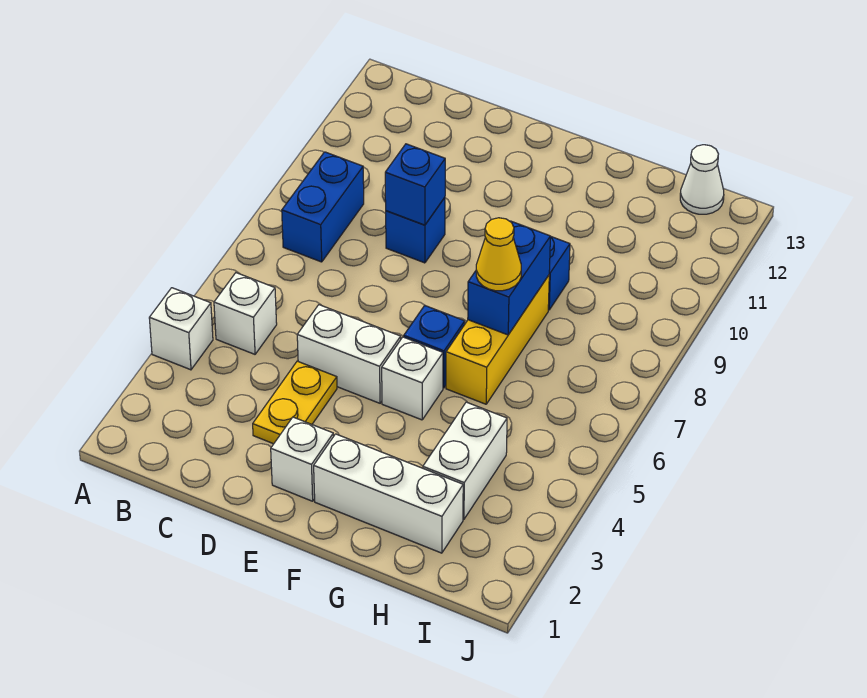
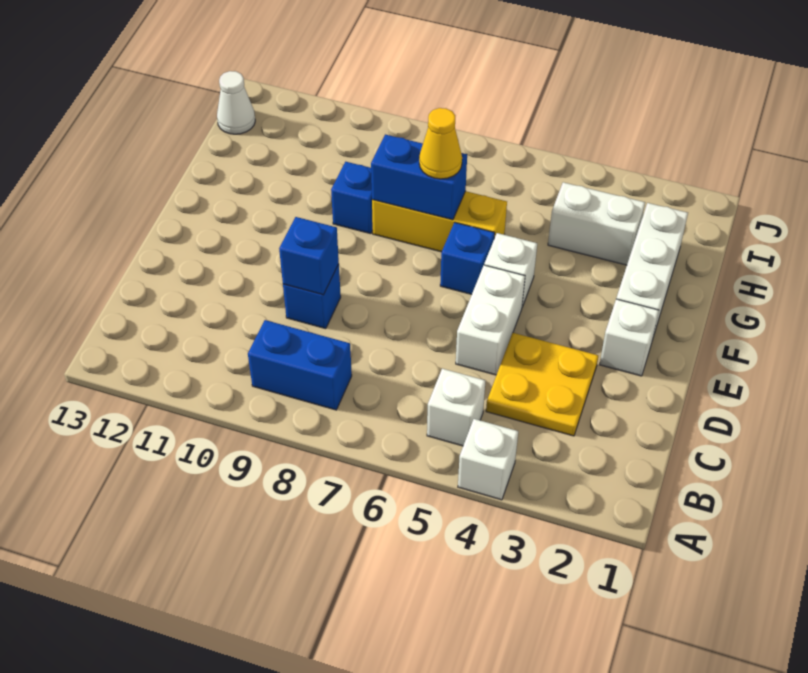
yellow plate D3:D4 level 1 -> yellow plate C3:D4 level 1

